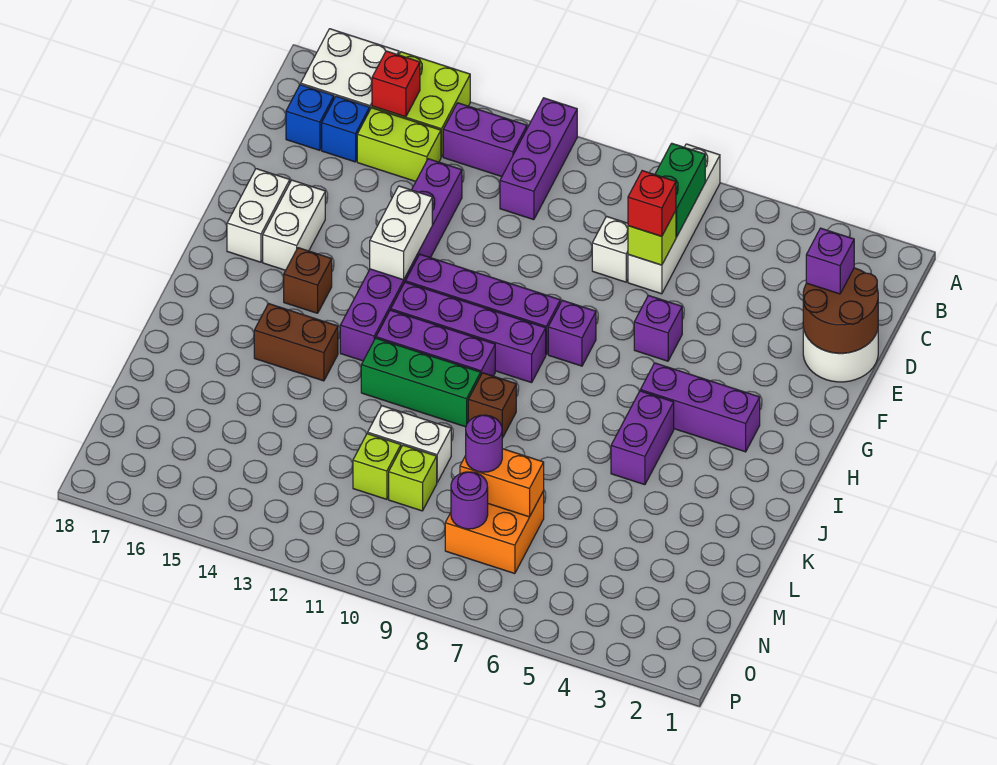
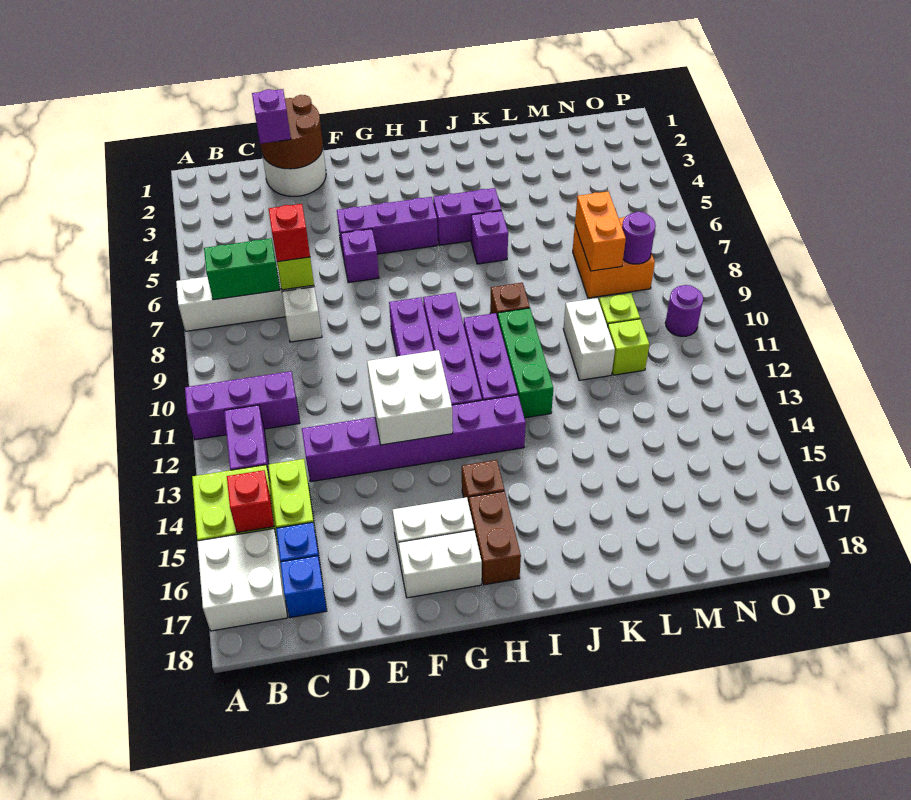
white brick F13:G13 level 2 -> white brick F12:G13 level 2
purple brick G8 level 1 -> purple brick J6 level 1
purple brick H3:H5 level 1 -> purple brick F5:H5 level 1
brown brick J14:J15 level 1 -> brown brick H16:H17 level 1
purple round brick M8 level 3 -> purple round brick O10 level 1

